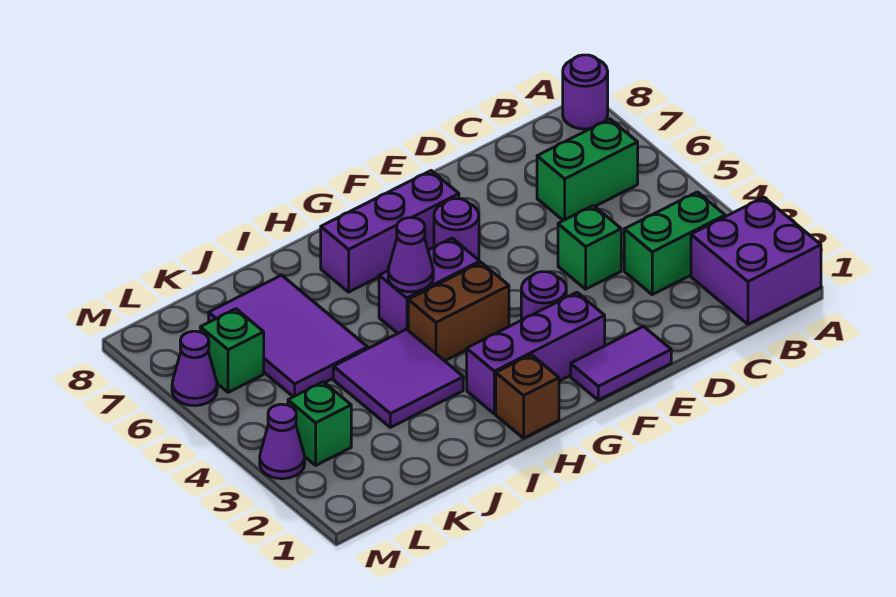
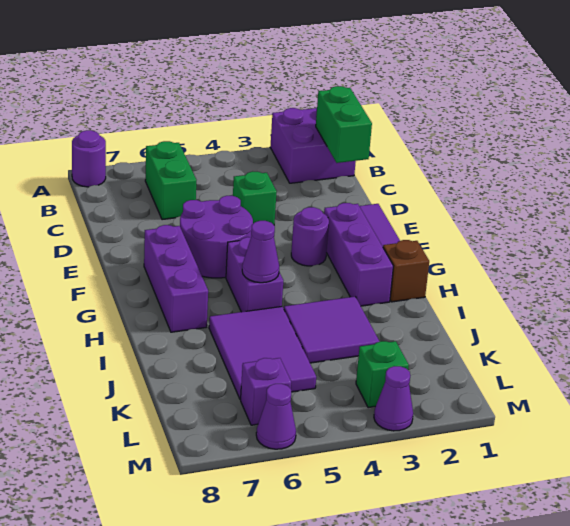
green brick B3:C3 level 1 -> green brick B1:C1 level 2
purple round brick F6 level 1 -> purple round brick E5:F6 level 1
brown brick G4:H4 level 1 -> none
purple tile J5:K7 level 1 -> purple tile I5:K6 level 1
green brick L6 level 1 -> purple brick L6 level 1

